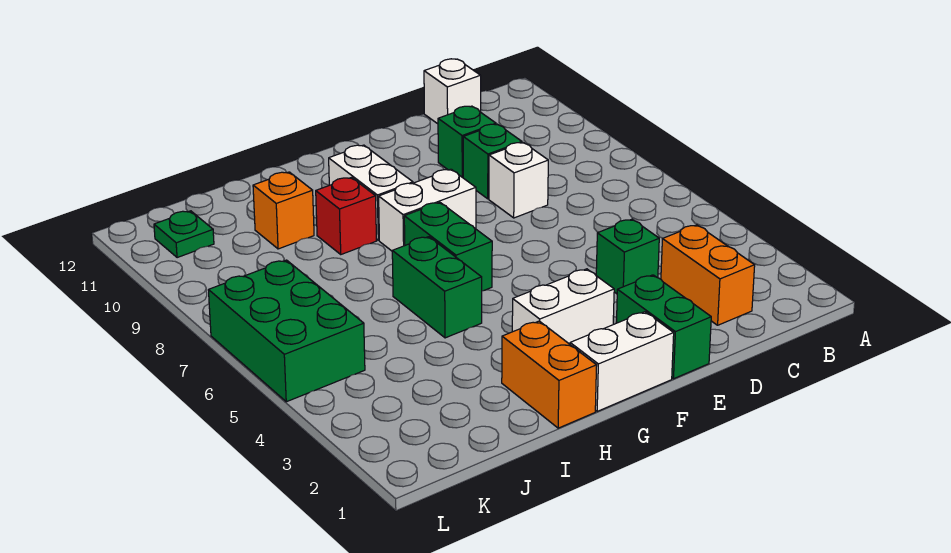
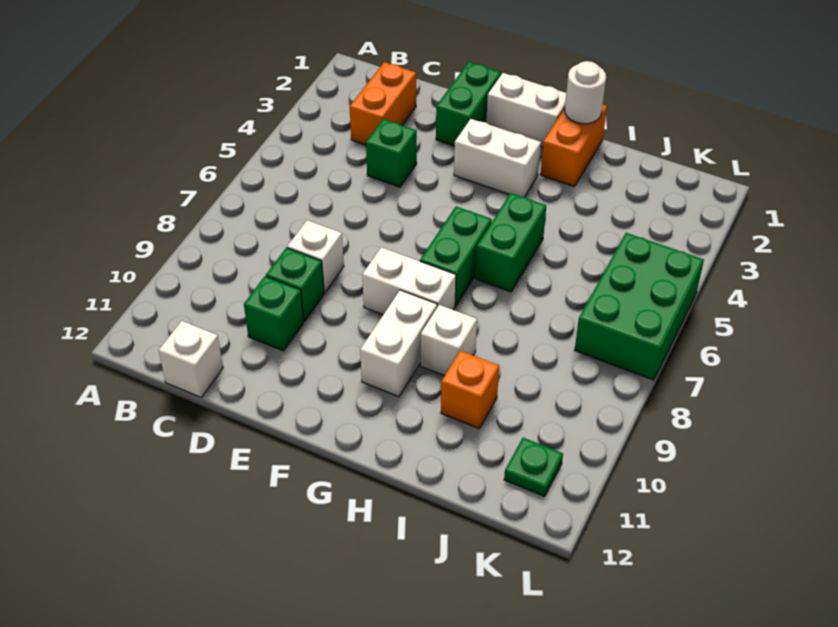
none -> white round brick H1 level 2
red brick H9 level 1 -> white brick H9 level 1

